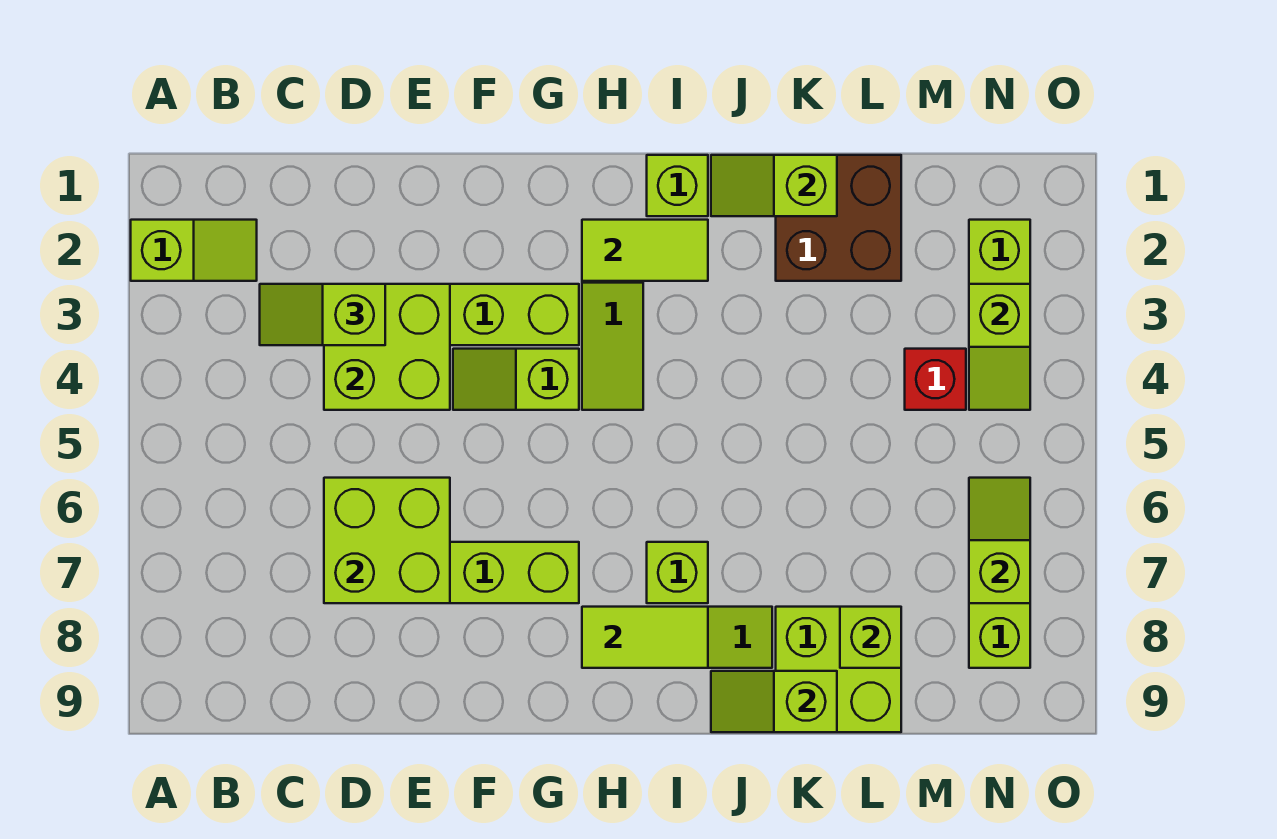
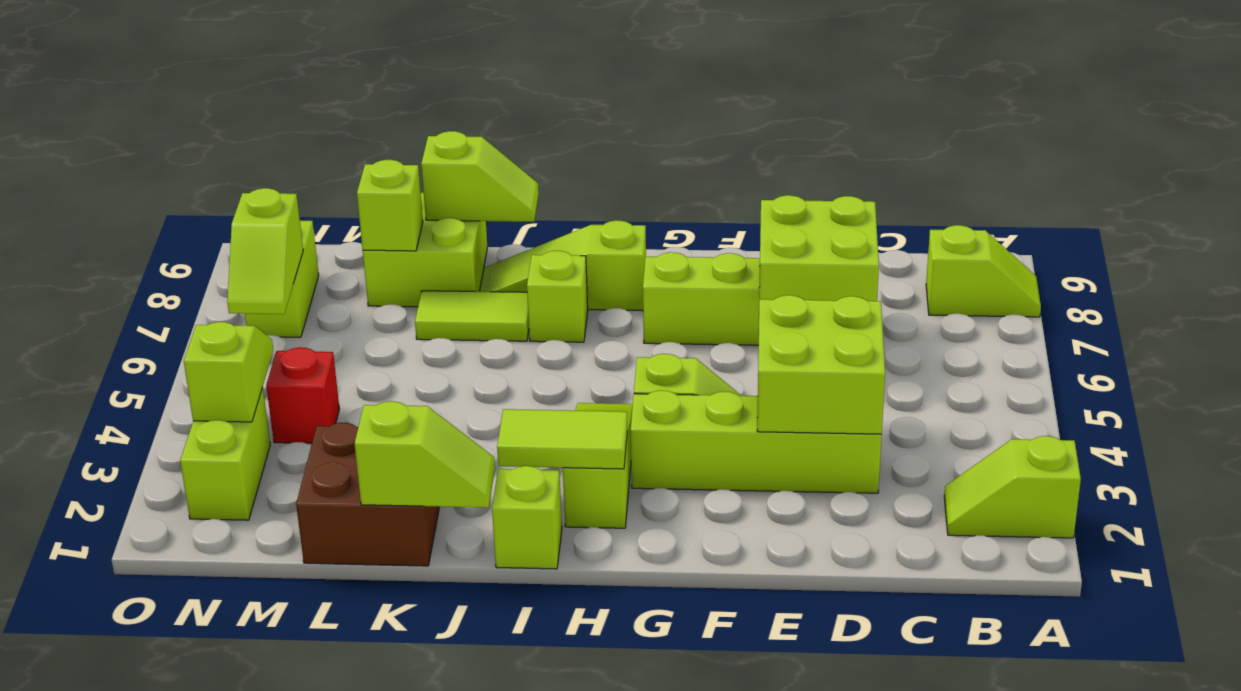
lime slope C3:D3 level 3 top D -> lime slope A8:B8 level 1 top B
lime tile H8:I8 level 2 -> lime tile J7:K7 level 1

